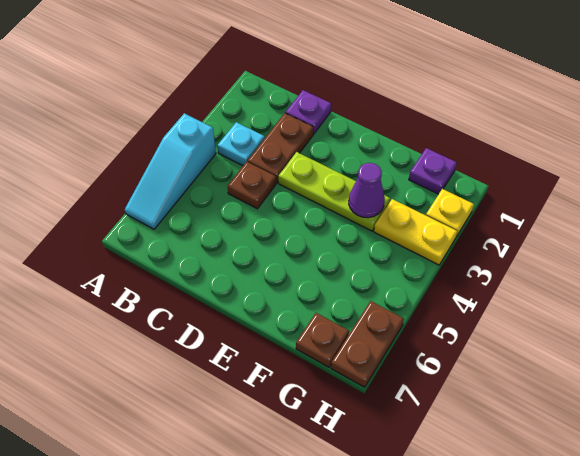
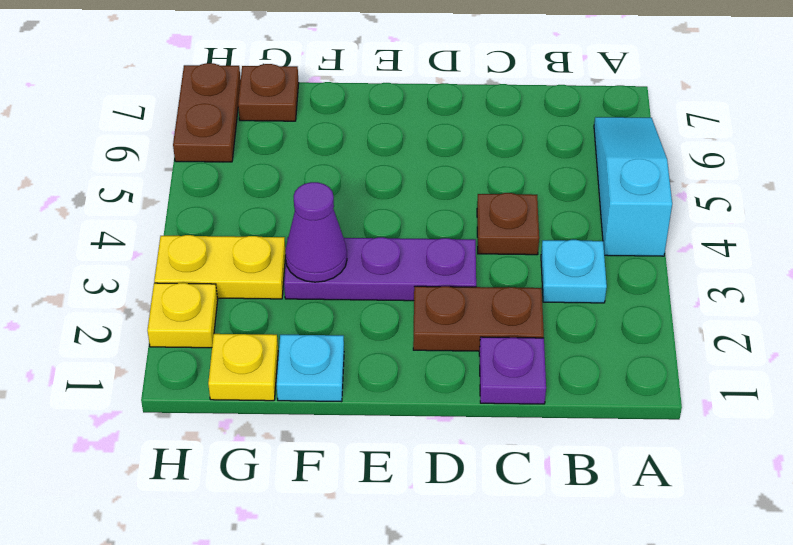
brown plate C2:C3 level 1 -> brown plate C2:D2 level 1
lime plate D3:F3 level 1 -> purple plate D3:F3 level 1
none -> cyan plate F1 level 1
purple plate G1 level 1 -> yellow plate G1 level 1

